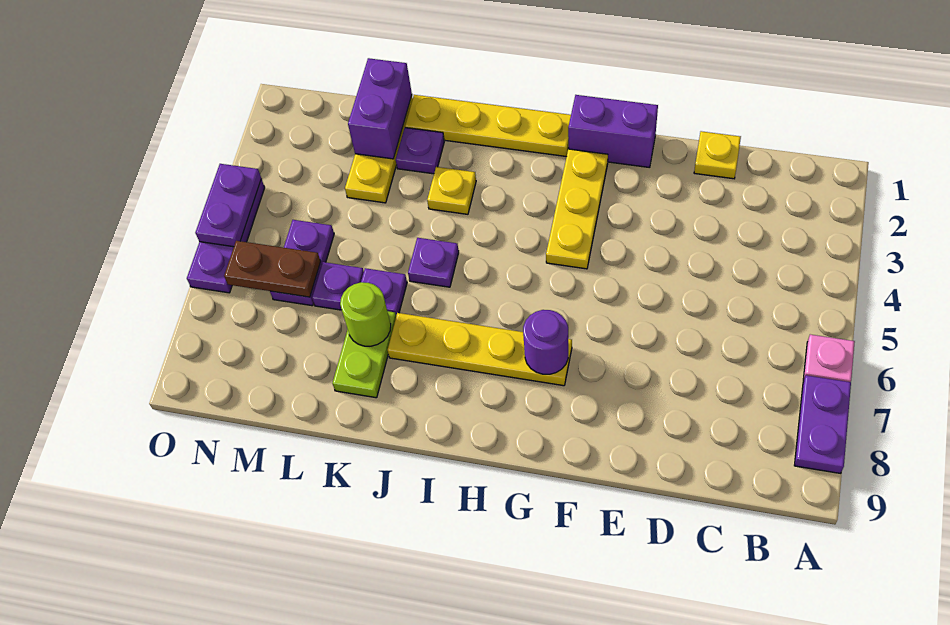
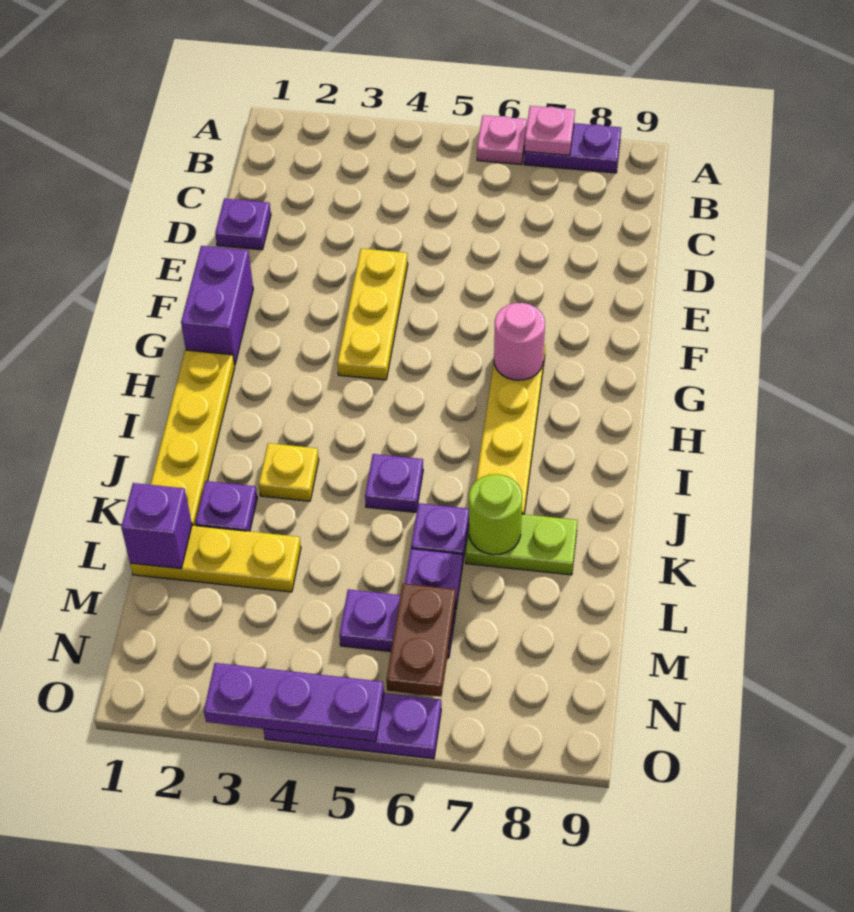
none -> pink plate A7 level 2
yellow plate D1 level 1 -> purple plate D1 level 1
yellow plate G2:G4 level 1 -> yellow plate E4:G4 level 1
purple round brick G7 level 2 -> pink round brick G7 level 2
purple brick L1:L2 level 2 -> purple brick L1 level 2
purple plate O4:O5 level 2 -> purple plate O3:O5 level 2

